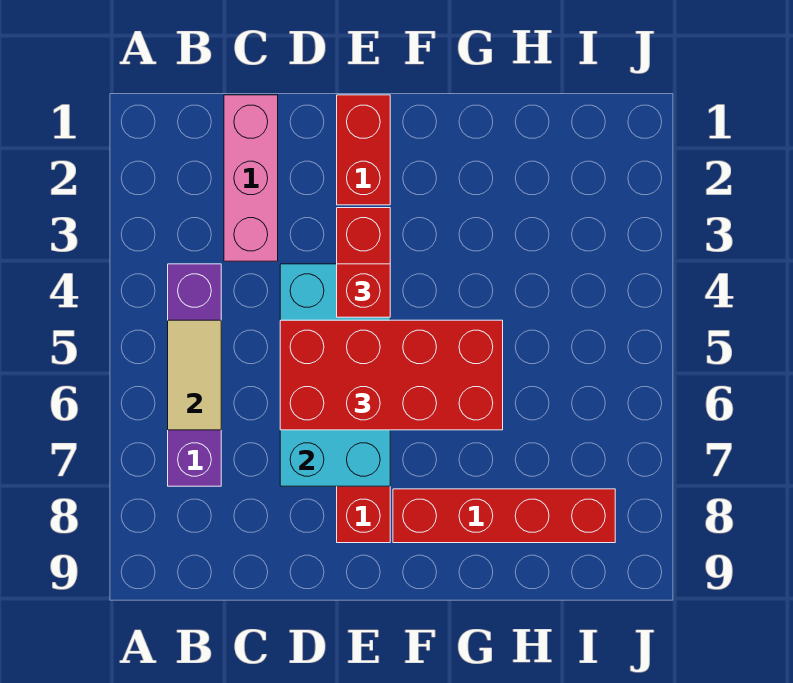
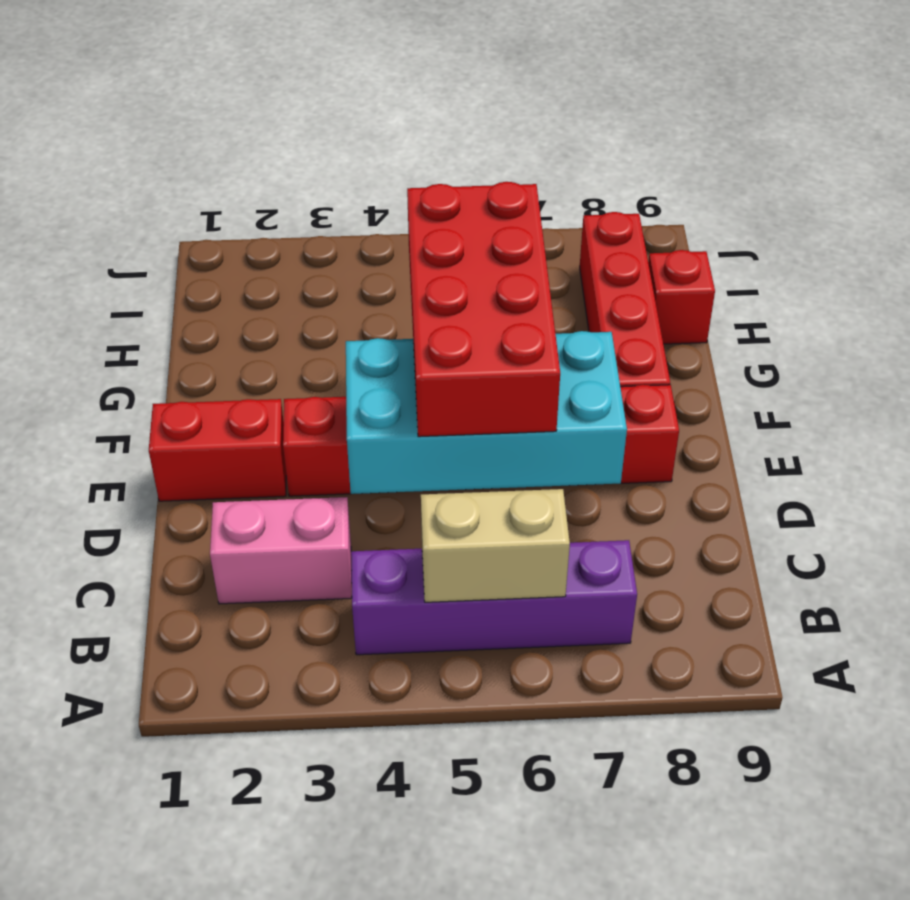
tan tile B5:B6 level 2 -> tan brick B5:B6 level 2
pink brick C1:C3 level 1 -> pink brick C2:C3 level 1
red brick E4 level 3 -> red brick H9 level 1

